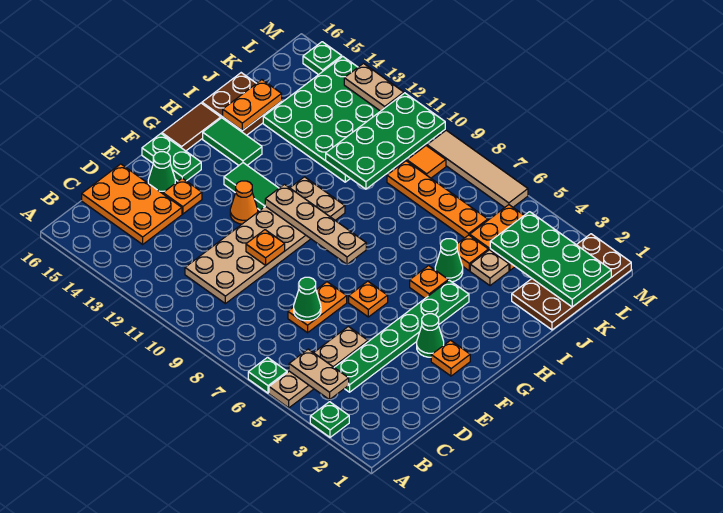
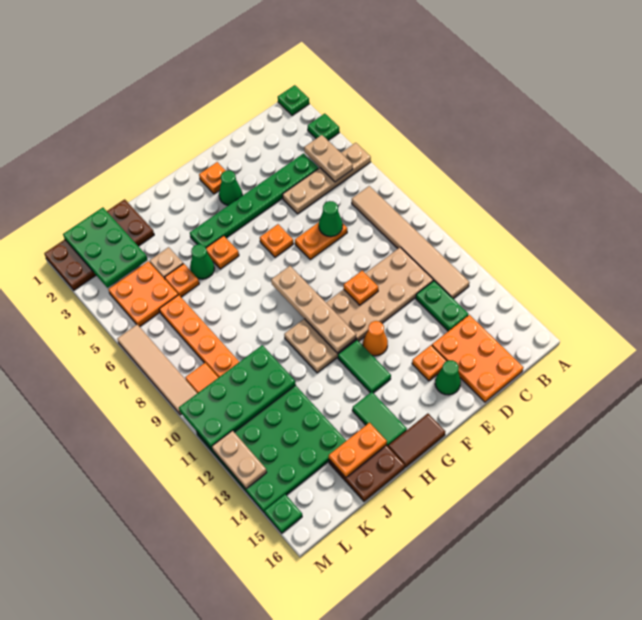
green plate A6 level 1 -> green plate A1 level 1
none -> tan tile B7:B12 level 1
green plate F15:F16 level 1 -> green plate C12:C13 level 1
green plate K1:L4 level 2 -> green plate K1:L3 level 2

